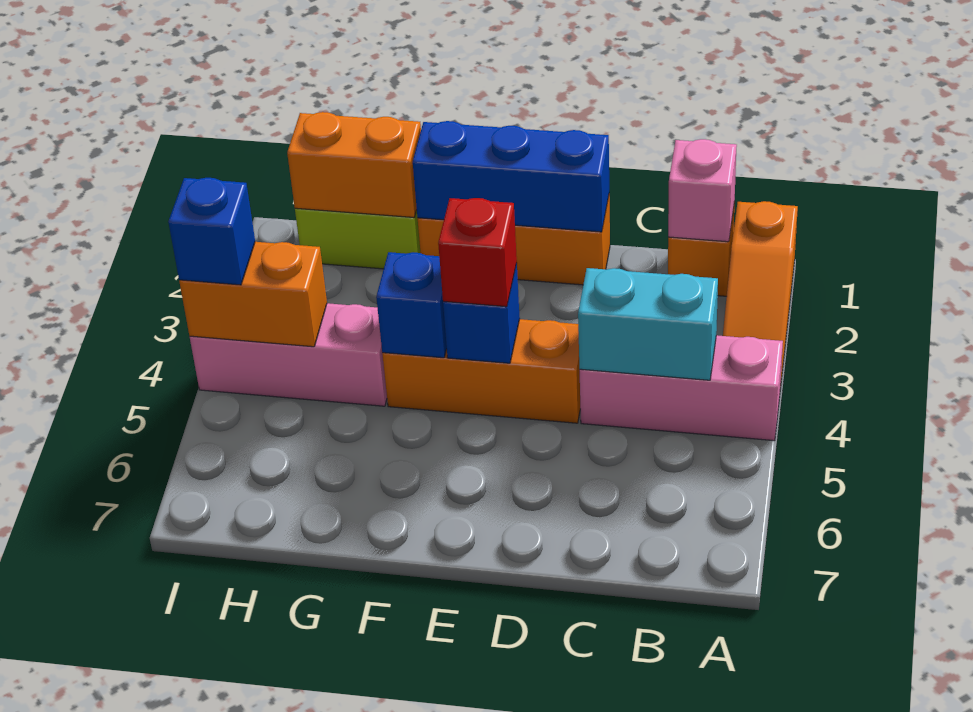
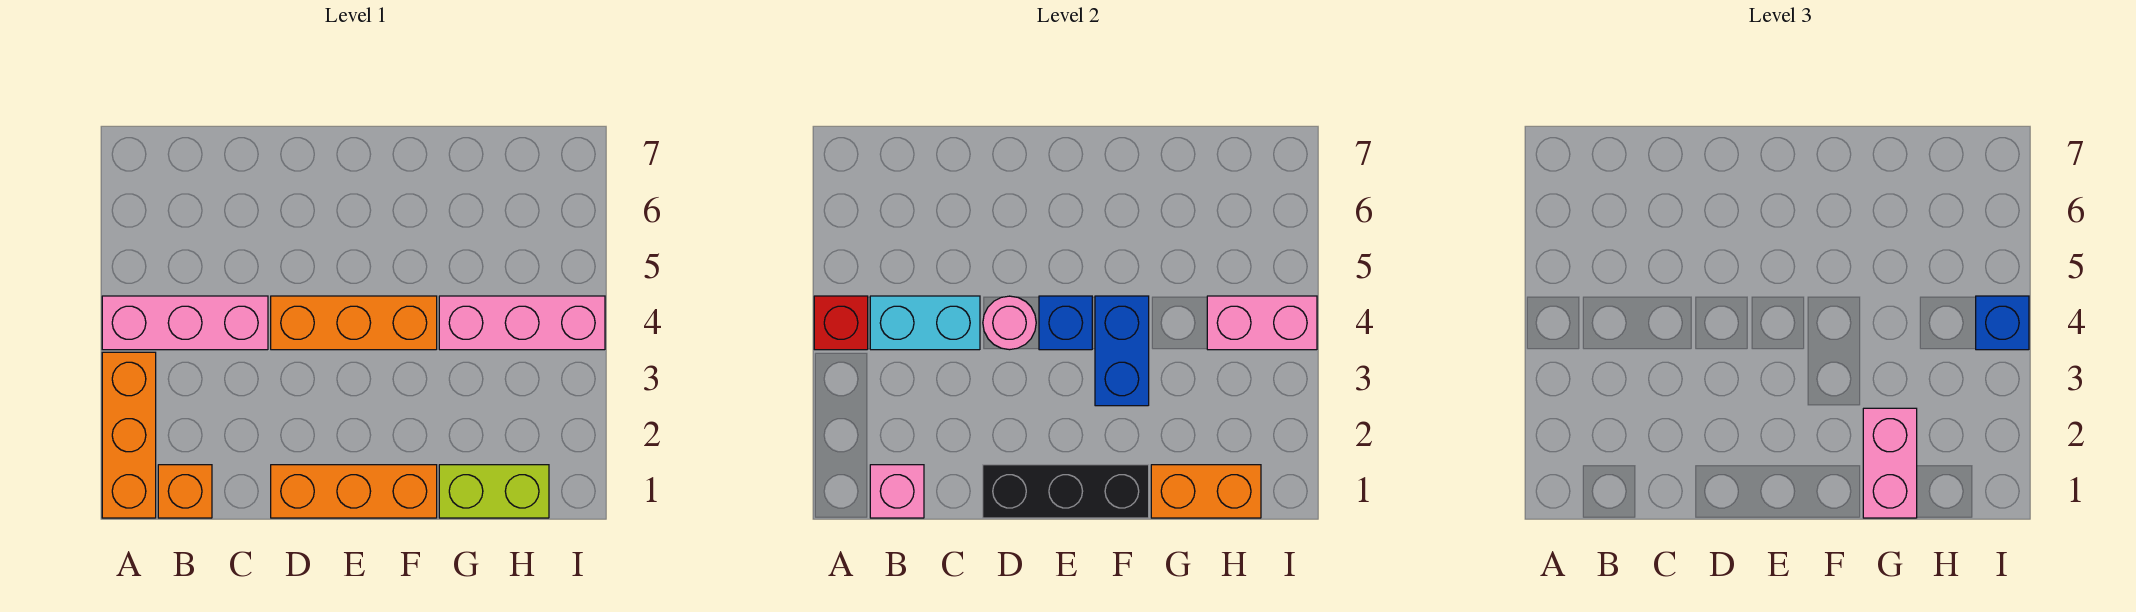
orange slope A1:A3 level 1 top 1 -> orange brick A1:A3 level 1
blue brick D1:F1 level 2 -> black brick D1:F1 level 2
none -> pink round brick D4 level 2
red brick E4 level 3 -> red brick A4 level 2
blue brick F4 level 2 -> blue brick F3:F4 level 2
none -> pink brick G1:G2 level 3
orange brick H4:I4 level 2 -> pink brick H4:I4 level 2

